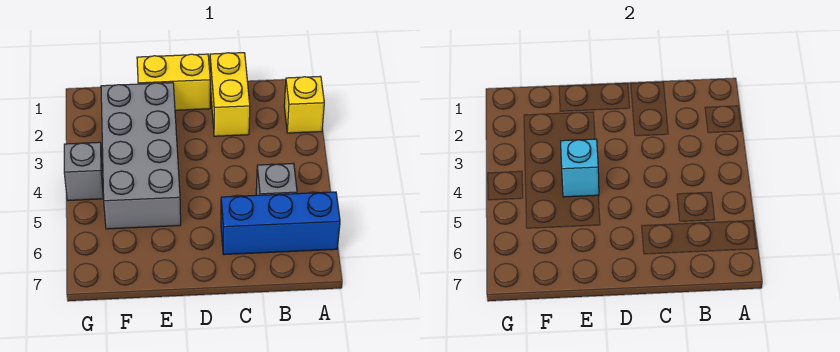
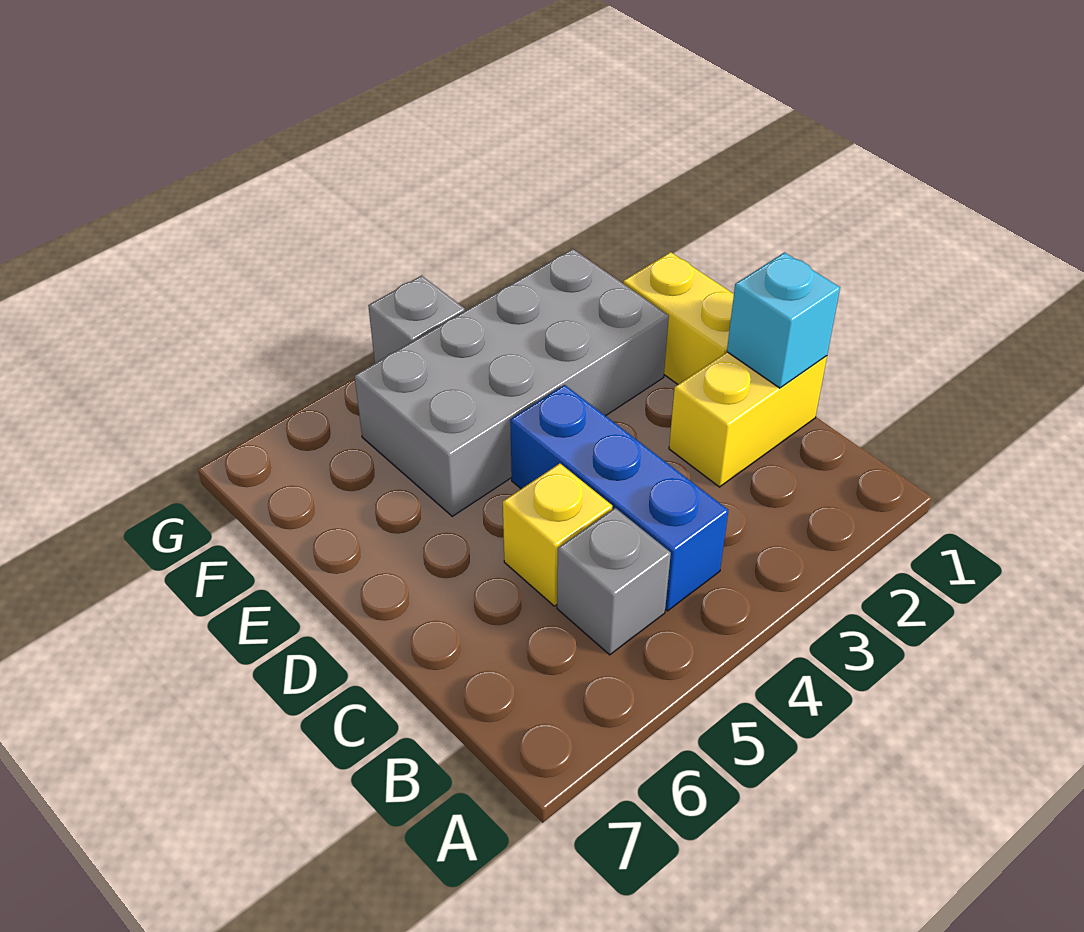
yellow brick A2 level 1 -> yellow brick C5 level 1
blue brick A6:C6 level 1 -> blue brick B4:D4 level 1
cyan brick E4 level 2 -> cyan brick C1 level 2

